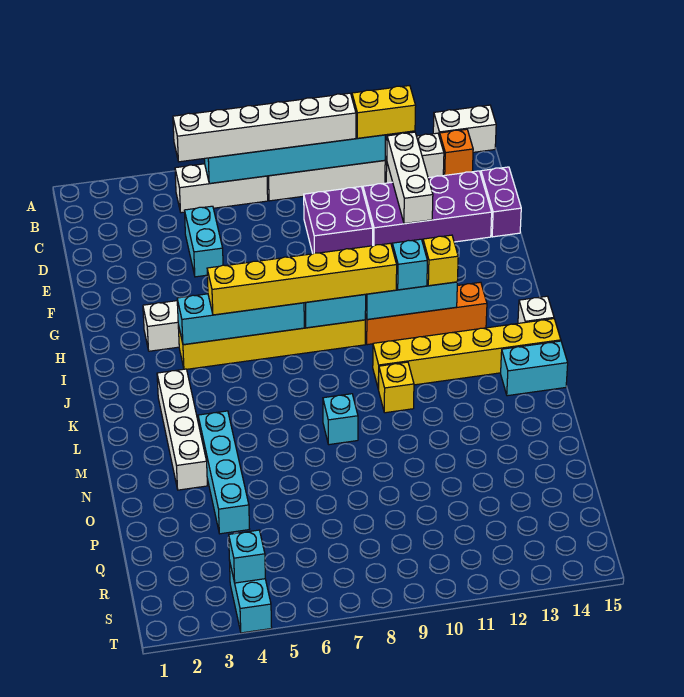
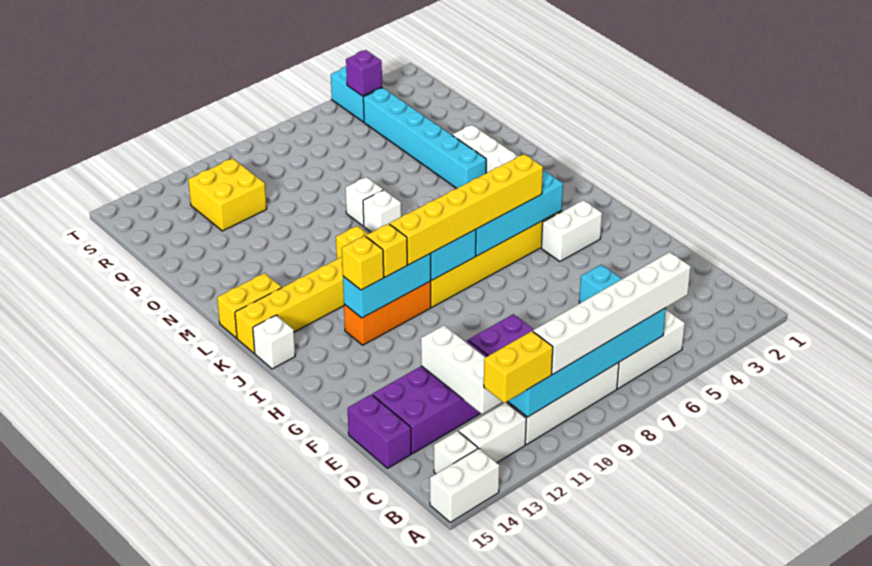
orange brick B14 level 1 -> white brick B14 level 1
orange brick I10:I13 level 1 -> orange brick I10:I12 level 1
cyan brick I11 level 3 -> yellow brick I11 level 3
cyan brick L14:L15 level 1 -> yellow brick L14:L15 level 1
cyan brick M4:P4 level 1 -> cyan brick M4:R4 level 1
cyan brick M8 level 1 -> white brick M8 level 1
none -> white brick N8 level 1
none -> yellow brick Q11:R12 level 1
cyan brick S4 level 2 -> purple brick S4 level 2

